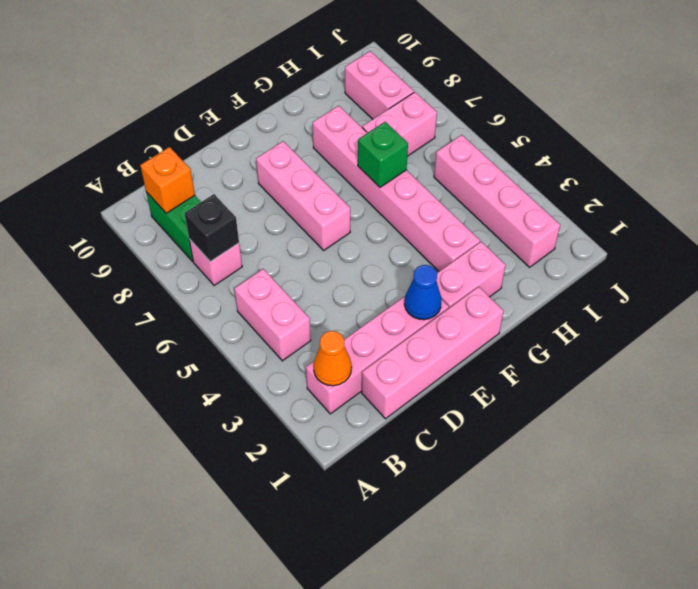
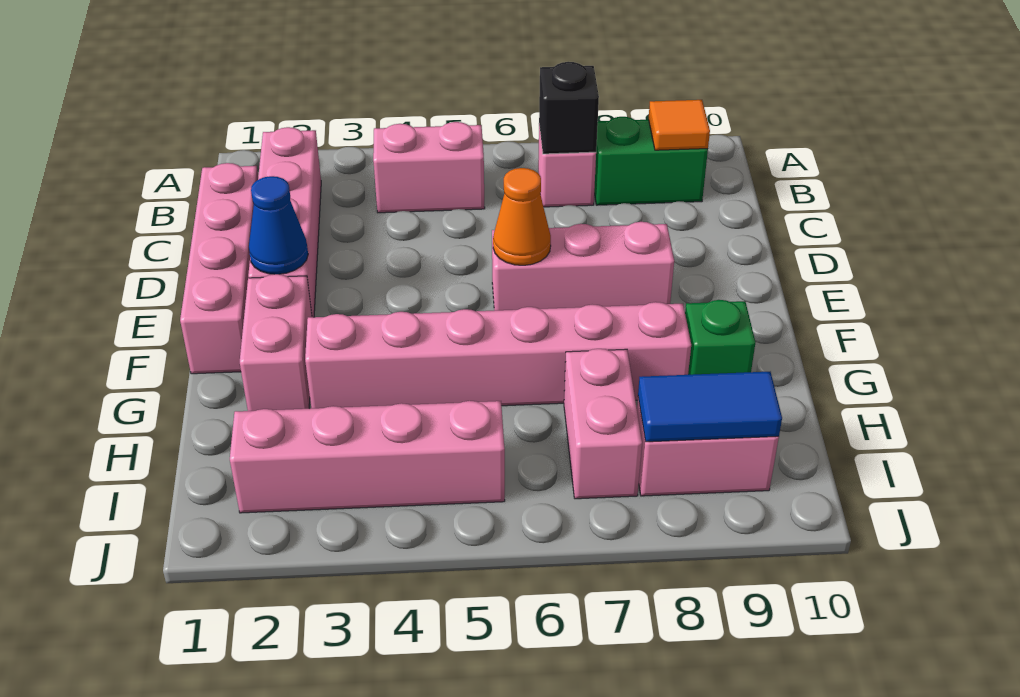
orange cone B2 level 2 -> orange cone E6 level 2
orange brick B9 level 2 -> orange tile B9 level 2
green brick G6 level 2 -> green brick G9 level 1
none -> blue tile I8:I9 level 2

